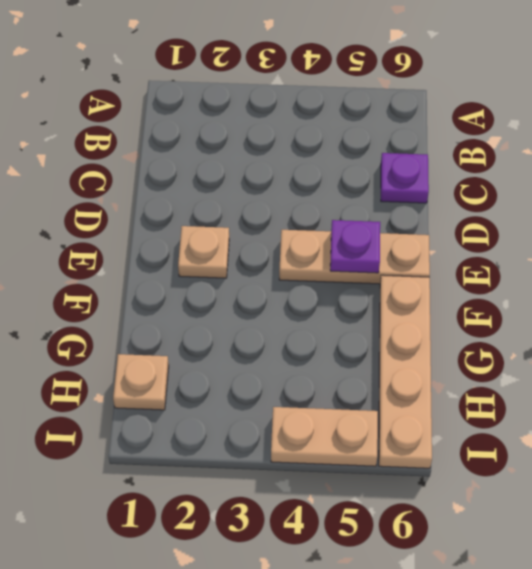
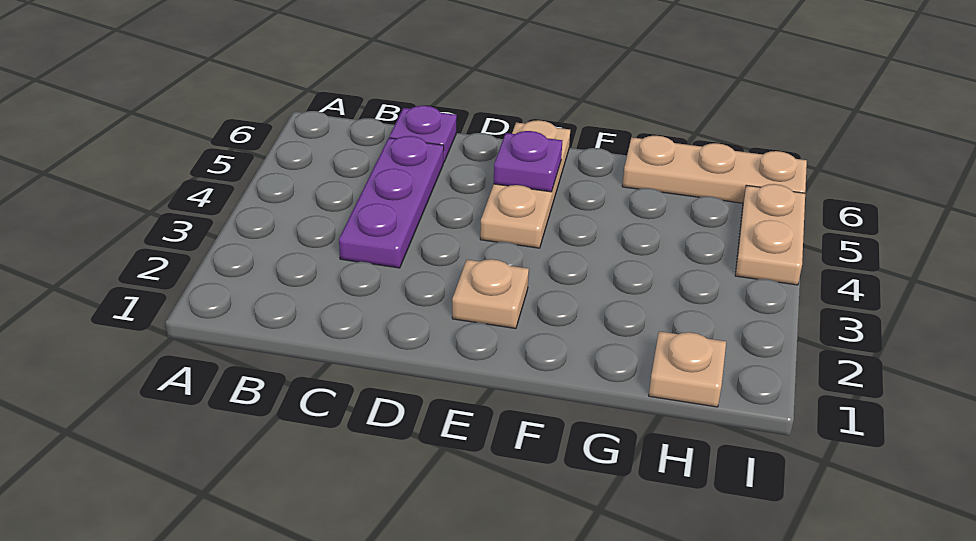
none -> purple plate C3:C5 level 1
tan plate F6:I6 level 1 -> tan plate G6:I6 level 1

